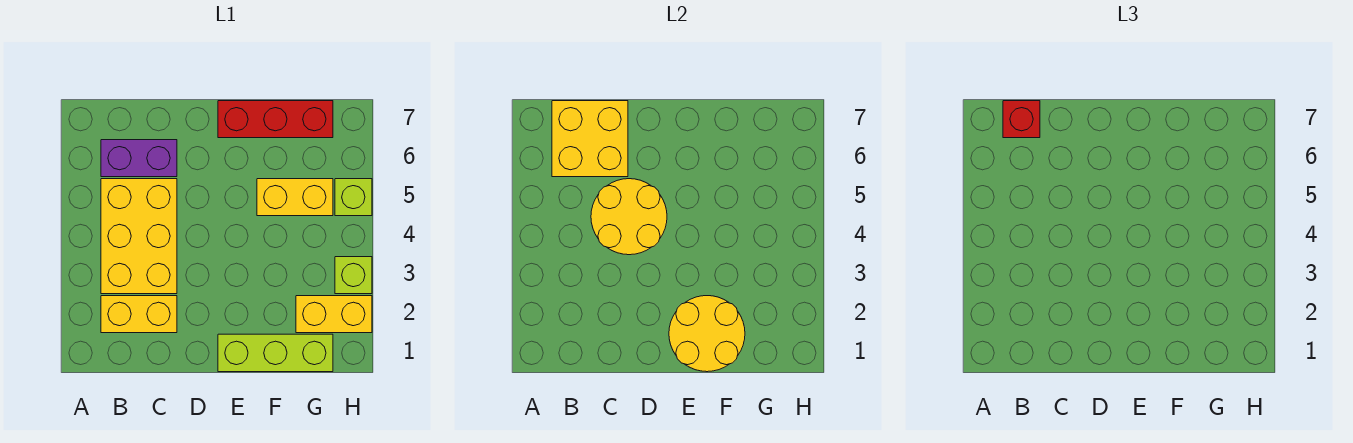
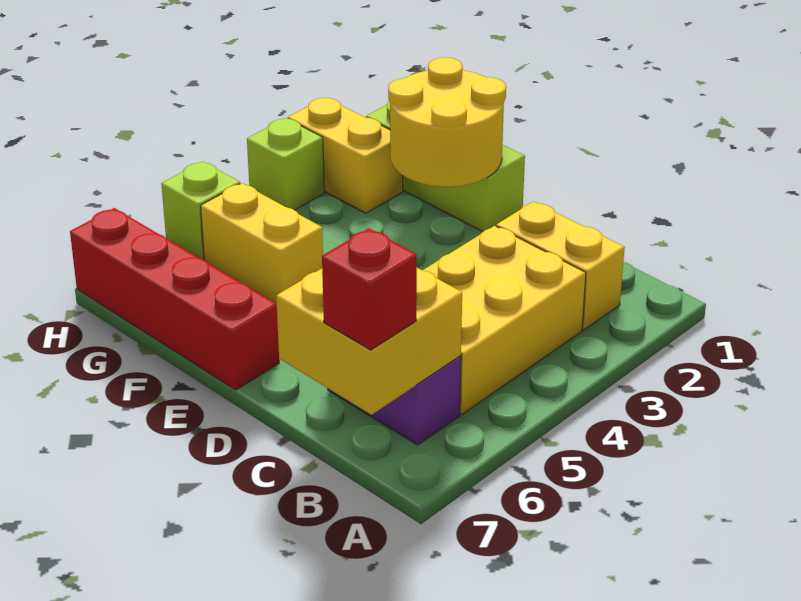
yellow round brick C4:D5 level 2 -> none
red brick E7:G7 level 1 -> red brick E7:H7 level 1

